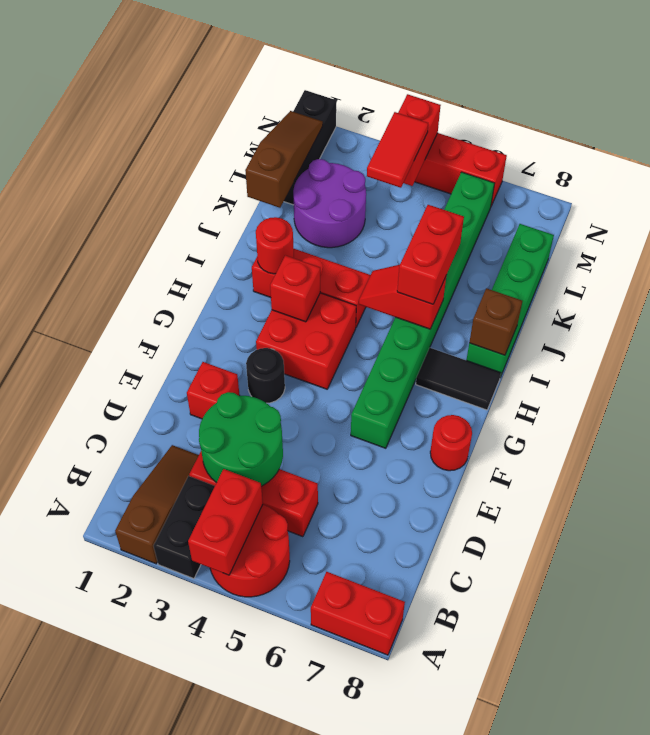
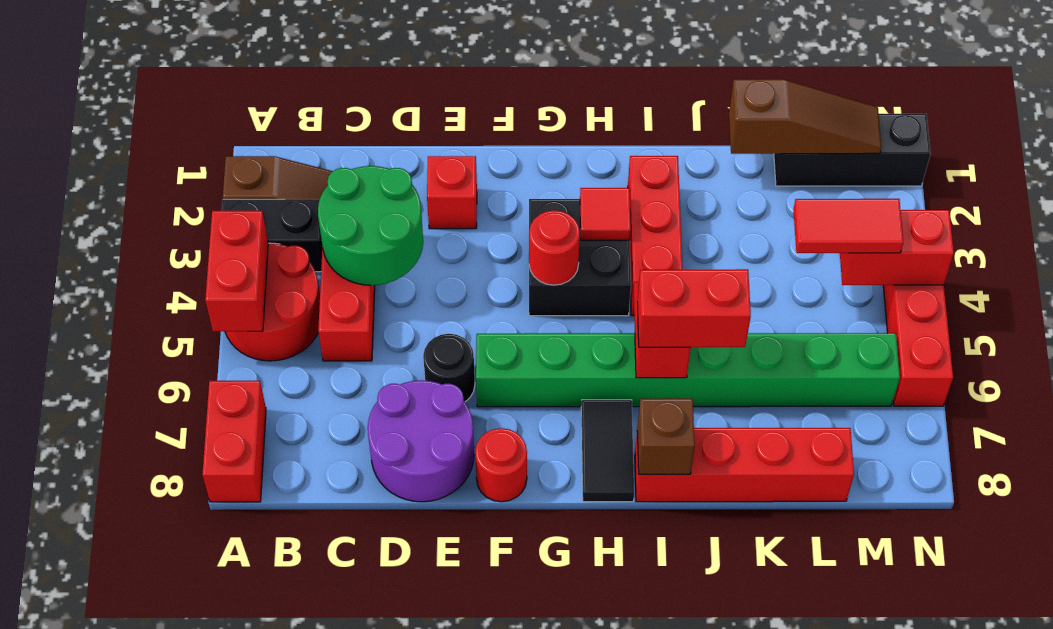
red brick A4:B4 level 2 -> red brick A4:A5 level 2
black round brick F3 level 1 -> black round brick E6 level 1
red brick G3:H4 level 1 -> black brick G3:H4 level 1
red brick H3 level 2 -> red tile H3 level 2
red round brick I2 level 2 -> red round brick G4 level 2
green brick I8:L8 level 1 -> red brick I8:L8 level 1
purple round brick K2:L3 level 1 -> purple round brick D7:E8 level 1

